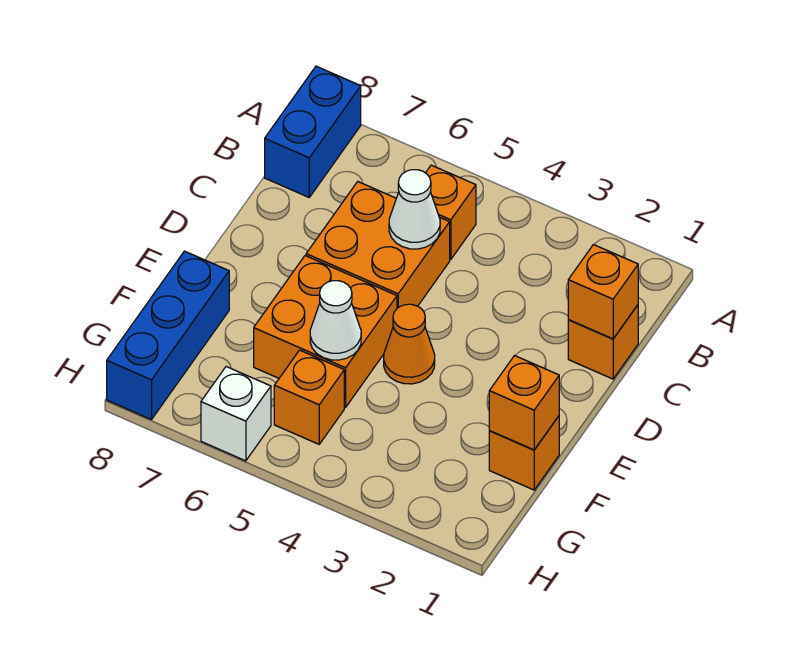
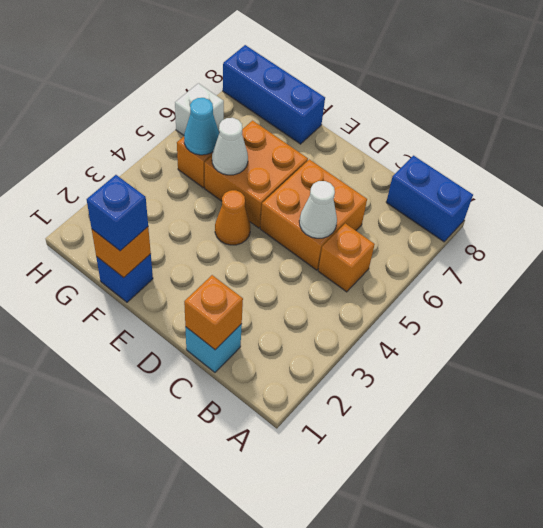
orange brick C1 level 1 -> cyan brick C1 level 1
orange brick F1 level 1 -> blue brick F1 level 1
none -> blue brick F1 level 3
none -> cyan cone G5 level 2

